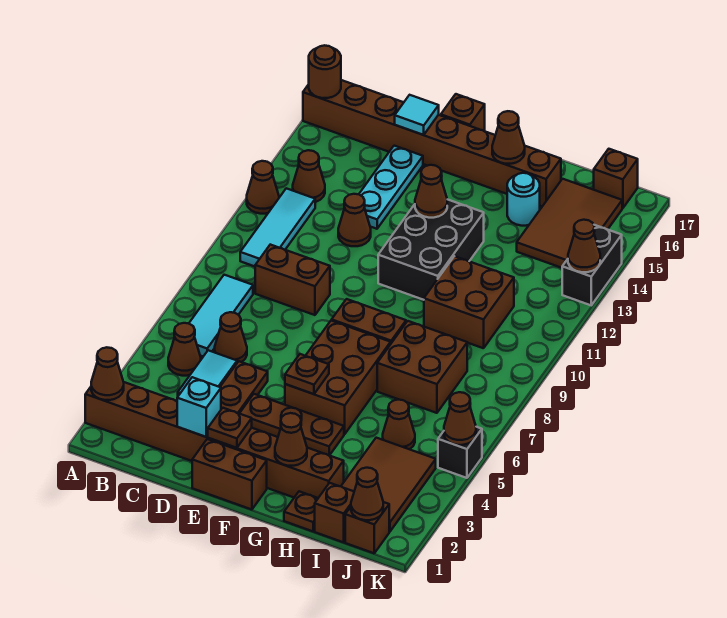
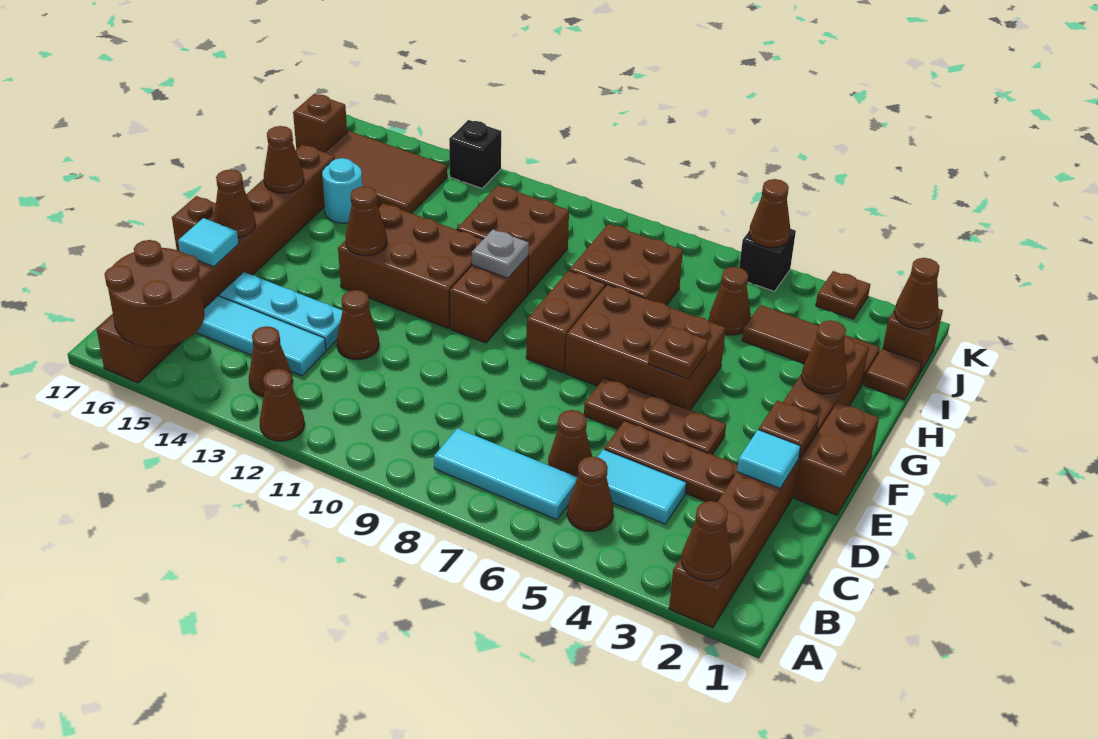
brown round brick A16 level 2 -> brown round brick A15:B16 level 2
cyan tile B10:B12 level 1 -> cyan tile C13:C15 level 1
brown brick C9:D9 level 1 -> brown brick F10:G10 level 1
cyan brick D2 level 2 -> cyan tile D2 level 2
brown plate E4:G4 level 1 -> brown plate E4:E6 level 1
black brick F11:G13 level 1 -> brown brick F11:G13 level 1
none -> grey plate G10 level 2
brown plate H1 level 1 -> brown plate K3 level 1
brown brick I1 level 1 -> brown tile I1 level 1
brown tile I2:J4 level 1 -> brown tile I2:I4 level 1
black brick K13:K14 level 1 -> black brick K13 level 1
brown cone K13 level 2 -> brown cone E16 level 2

